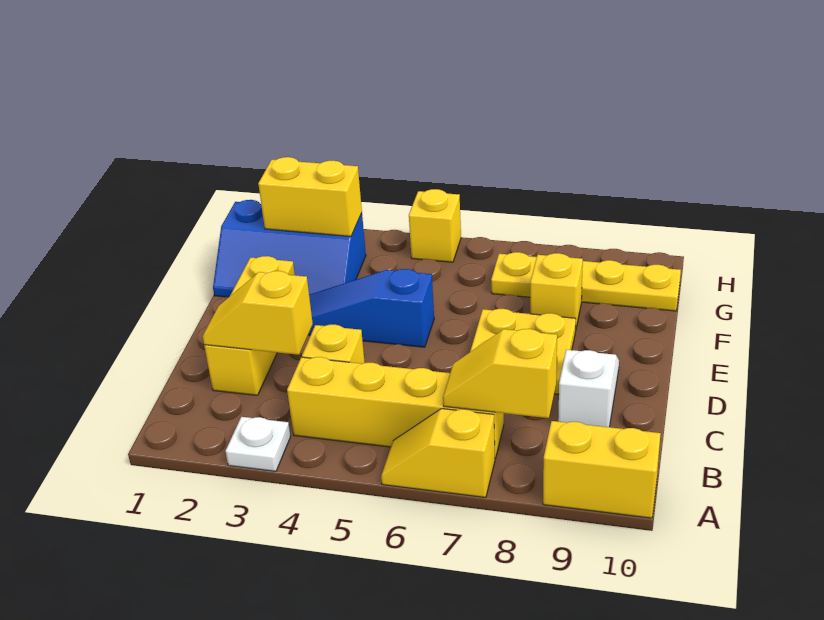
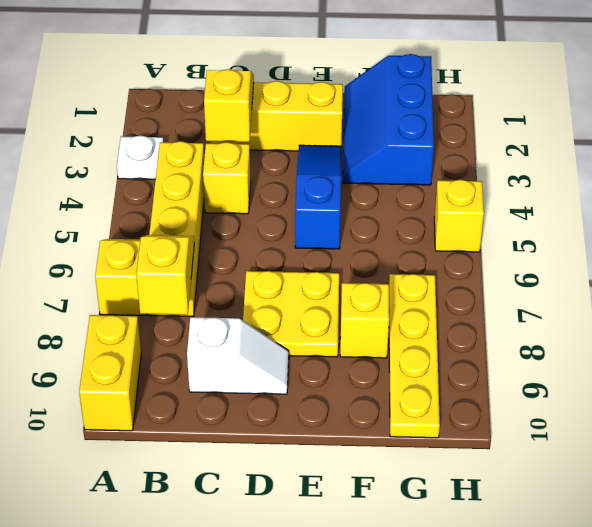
yellow brick G2:G3 level 2 -> none

